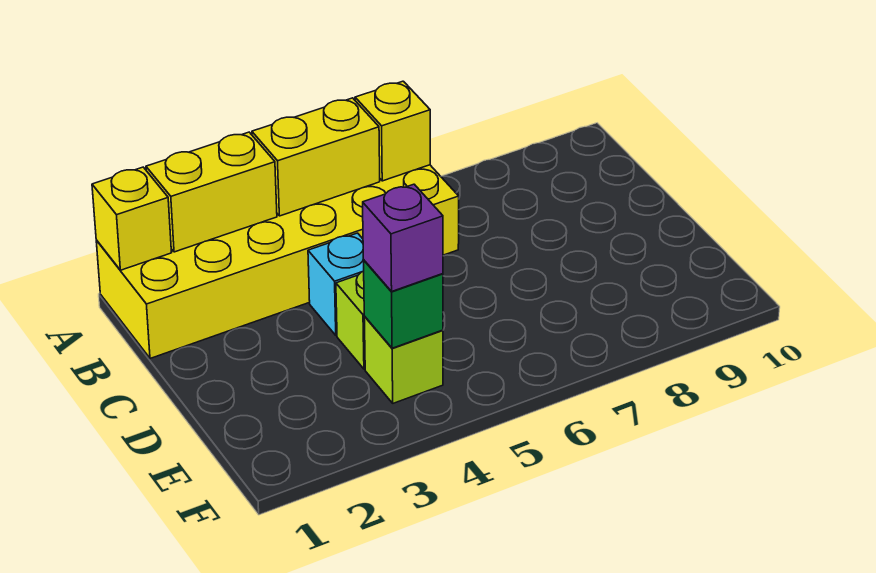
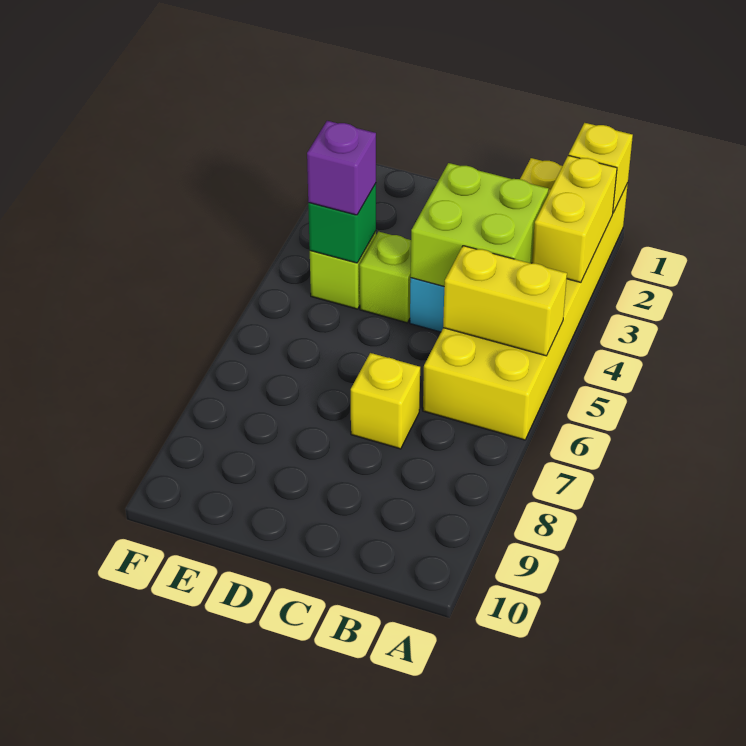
yellow brick A4:A5 level 2 -> yellow brick A5:B5 level 2
yellow brick A6 level 2 -> yellow brick C7 level 1
none -> lime brick B3:C4 level 2

